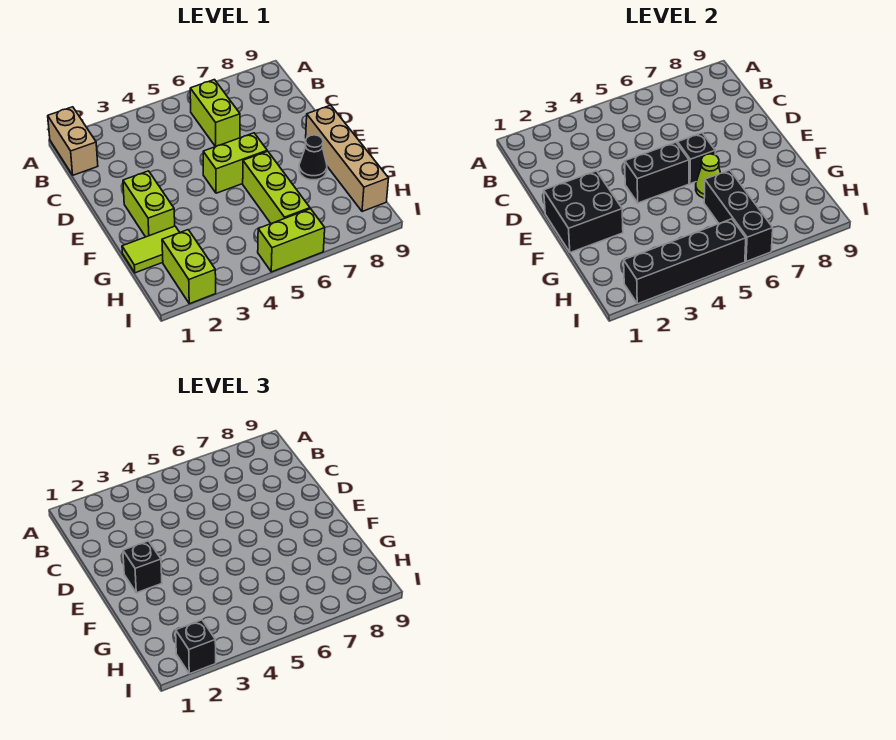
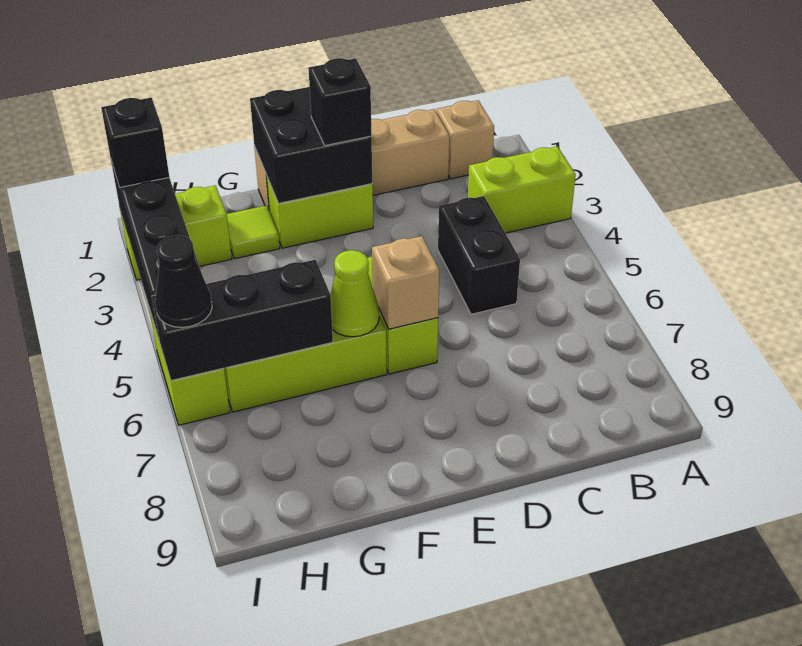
tan brick A1:B1 level 1 -> tan brick B1 level 1
lime brick B6:C6 level 1 -> lime brick A3:B3 level 1
black brick E4:E5 level 2 -> black brick C4:C5 level 1
black brick E6 level 2 -> tan brick E6 level 2
tan brick E9:H9 level 1 -> tan brick C1:F1 level 1
black cone F8 level 1 -> black cone I6 level 3
lime tile G1:G2 level 1 -> lime tile G2 level 1

